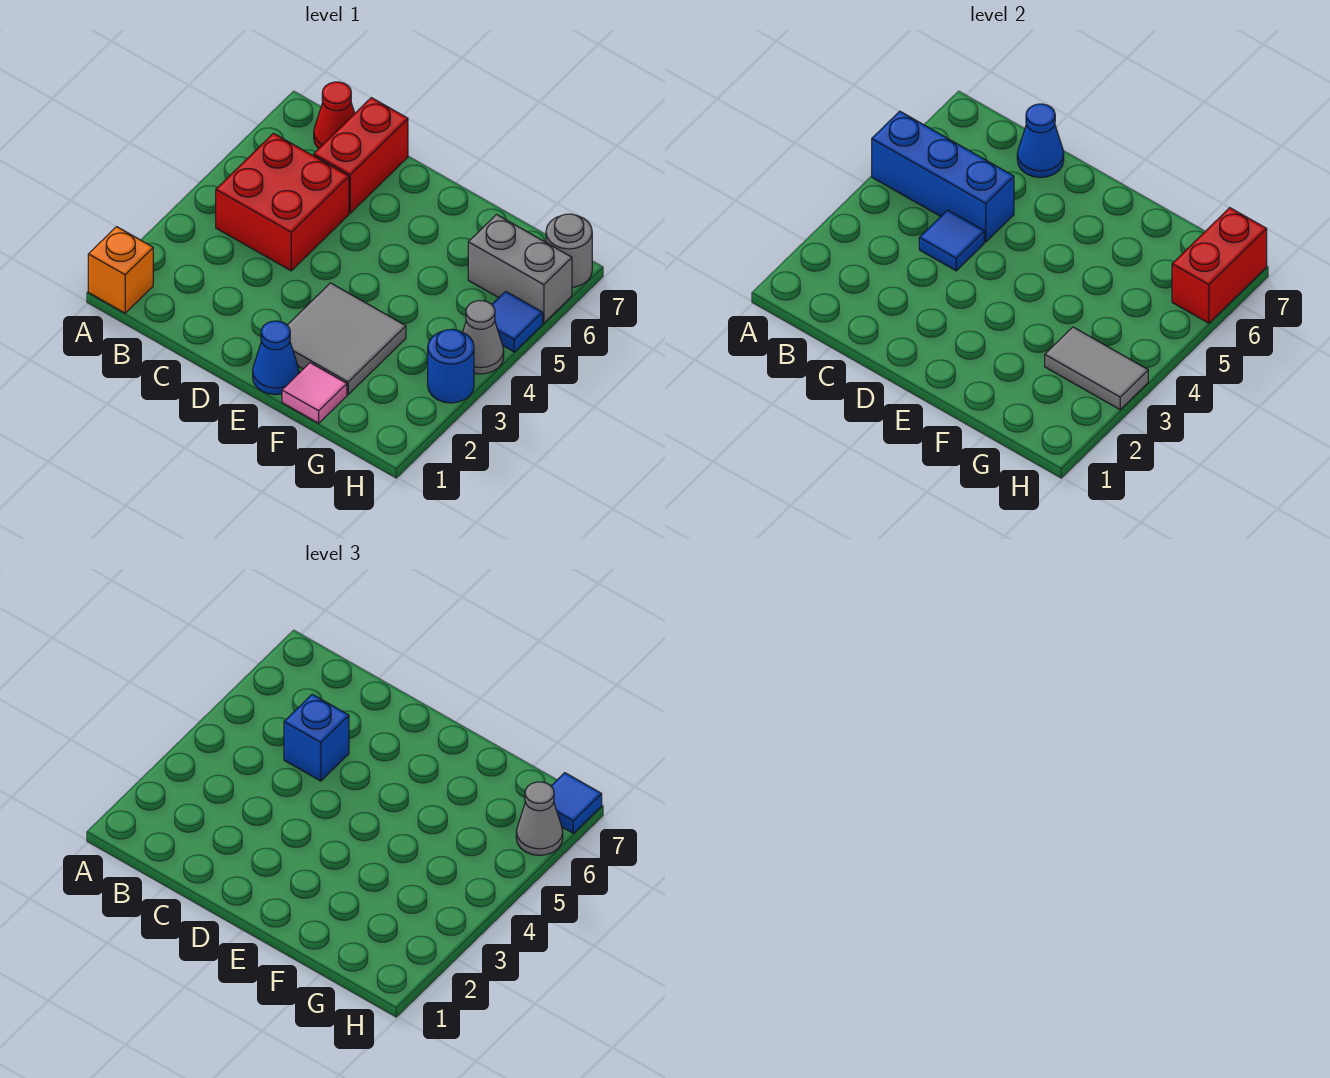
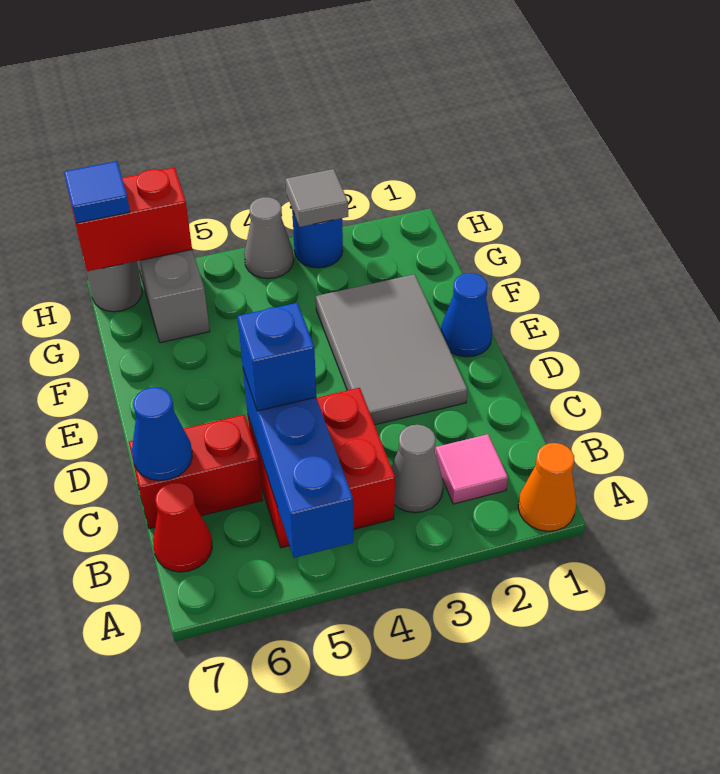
orange brick A1 level 1 -> orange cone A1 level 1
blue tile C4 level 2 -> none
grey tile E2:F3 level 1 -> grey tile D2:F3 level 1
pink tile F1 level 1 -> pink tile B2 level 1
grey tile G3:H3 level 2 -> grey tile H3 level 2
blue tile H5 level 1 -> none
grey cone H6 level 3 -> grey cone B3 level 1

